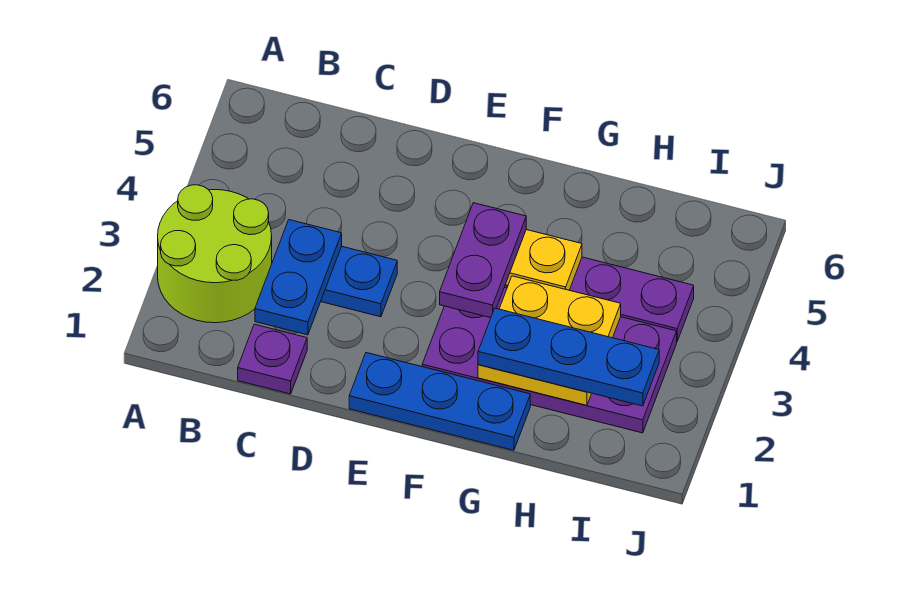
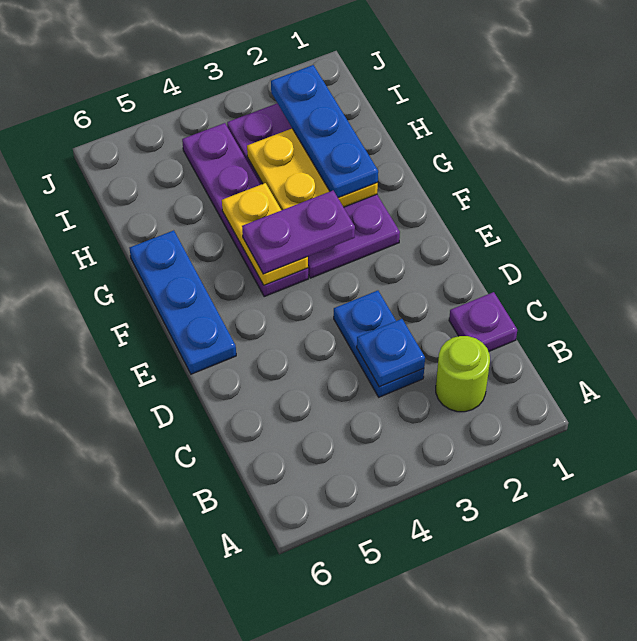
lime round brick A2:B3 level 1 -> lime round brick B2 level 1
blue plate C2:C3 level 2 -> blue plate C3 level 2
blue plate E1:G1 level 1 -> blue plate E6:G6 level 1

